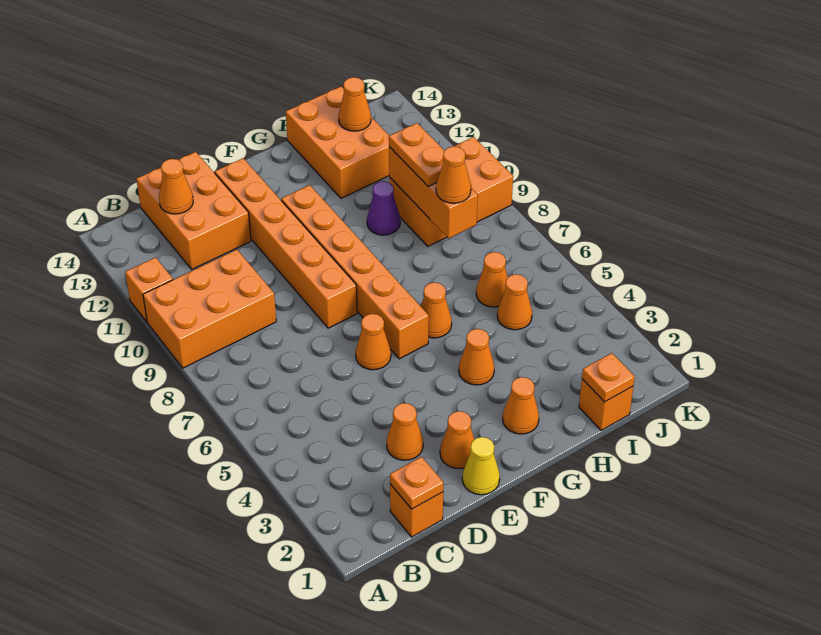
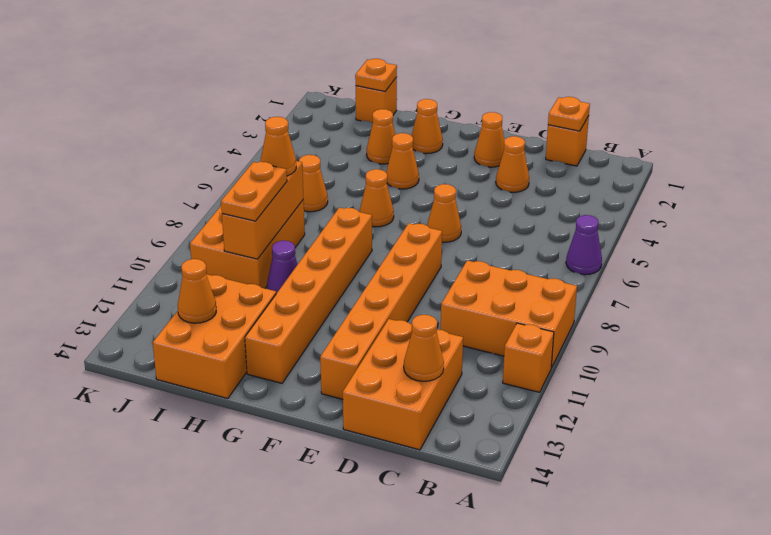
none -> purple cone A6 level 1
yellow cone E1 level 1 -> none
orange brick F6:F11 level 1 -> orange brick G8:G13 level 1
orange cone I5 level 1 -> orange cone H3 level 1
orange brick I9:K10 level 1 -> orange brick I8:J10 level 1

